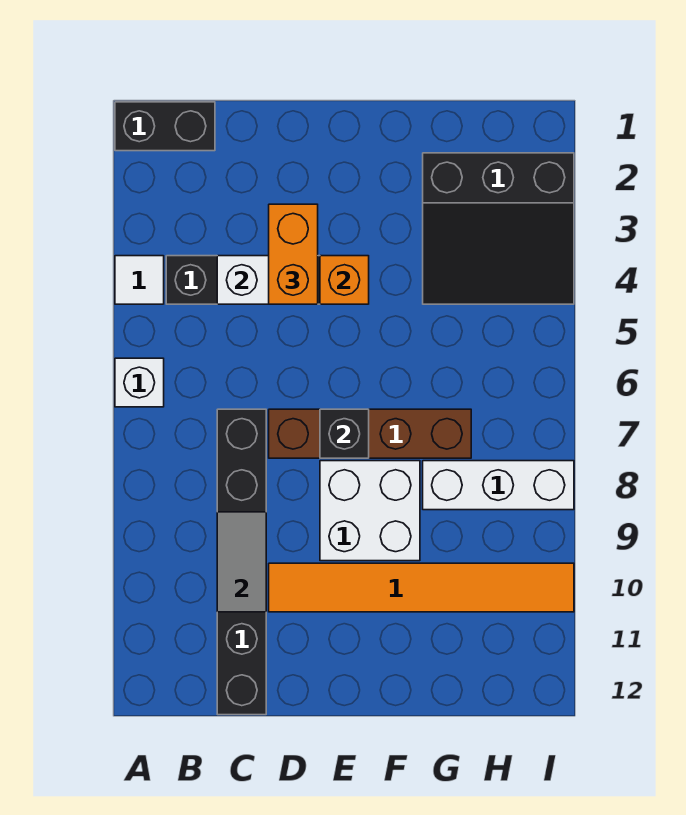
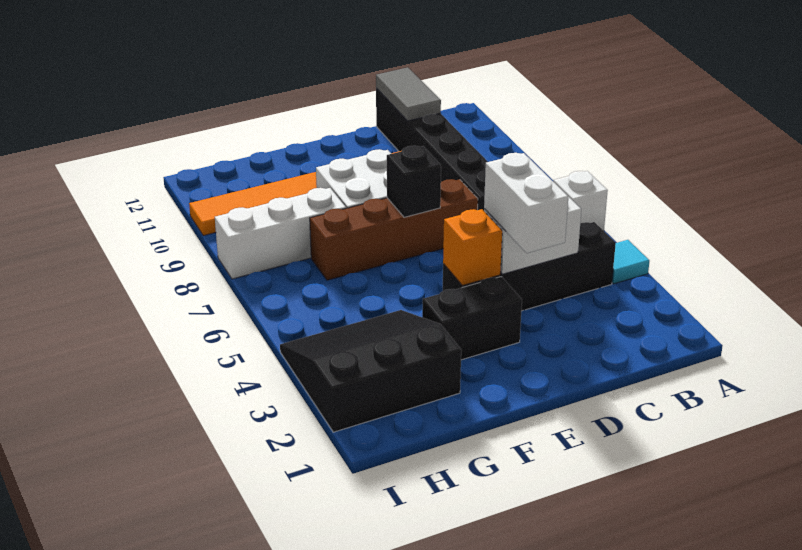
black brick A1:B1 level 1 -> black brick E3:F3 level 1
white tile A4 level 1 -> cyan tile A4 level 1
grey tile C9:C10 level 2 -> grey tile C11:C12 level 2
orange brick D3:D4 level 3 -> white brick D3:D4 level 3

